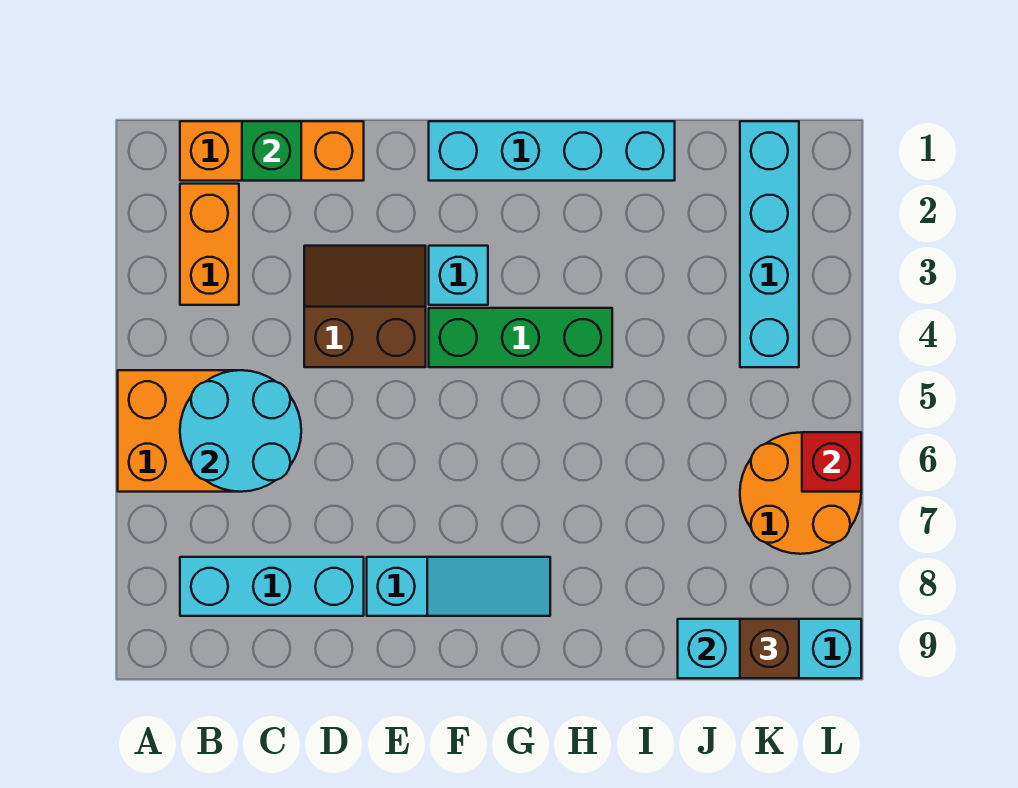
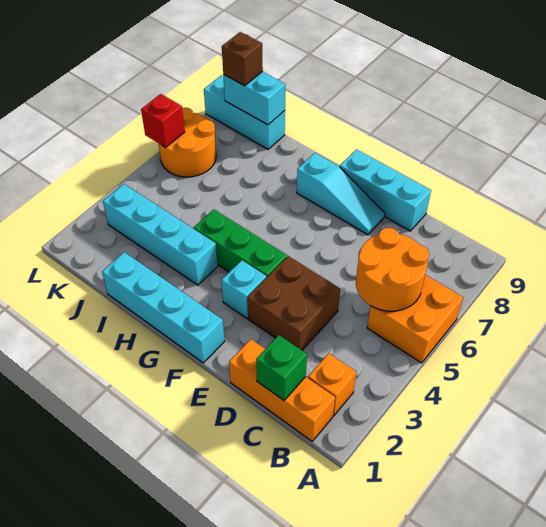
orange brick B2:B3 level 1 -> orange brick B2 level 1
cyan round brick B5:C6 level 2 -> orange round brick B5:C6 level 2
cyan brick B8:D8 level 1 -> cyan brick D9:F9 level 1
brown slope D3:E4 level 1 top 4 -> brown brick D3:E4 level 1
cyan slope E8:G8 level 1 top E -> cyan slope E8:G8 level 1 top G
cyan brick K1:K4 level 1 -> cyan brick H3:K3 level 1

